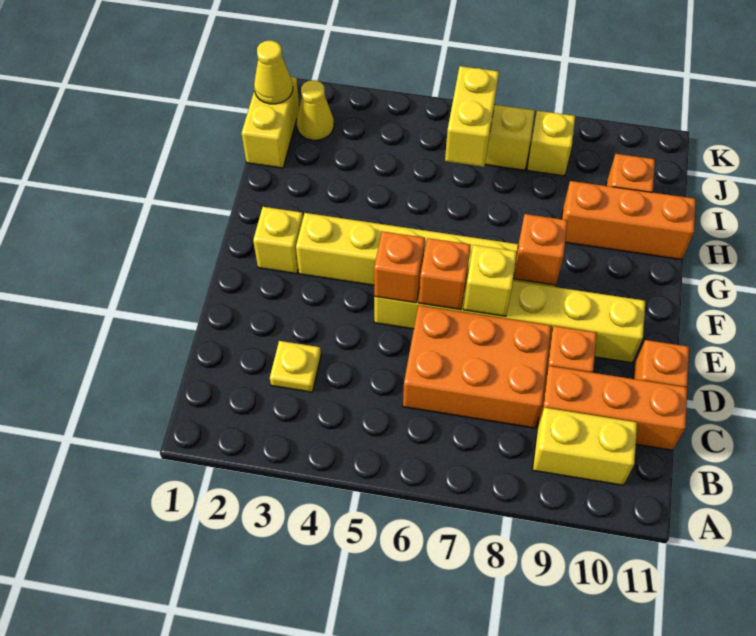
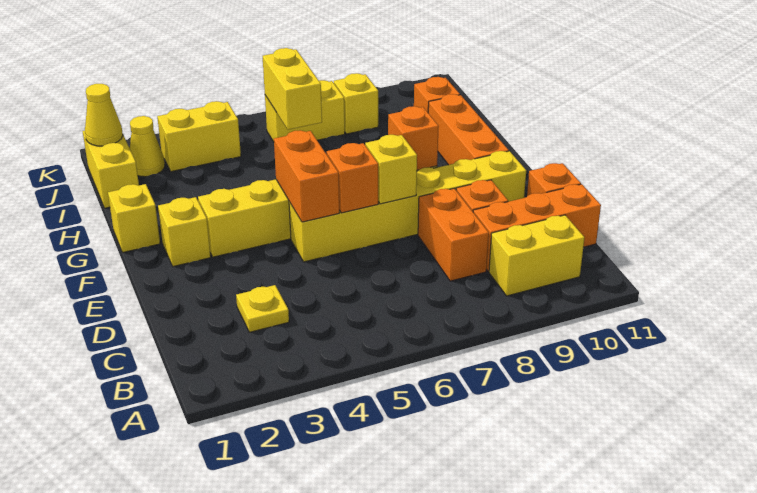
orange brick C6:D8 level 1 -> orange brick C8:D8 level 1
orange brick E5 level 2 -> orange brick E5:F5 level 2
none -> yellow brick G1 level 1
orange brick H9:H11 level 1 -> orange brick F10:H10 level 1
none -> yellow brick J3:J4 level 1

